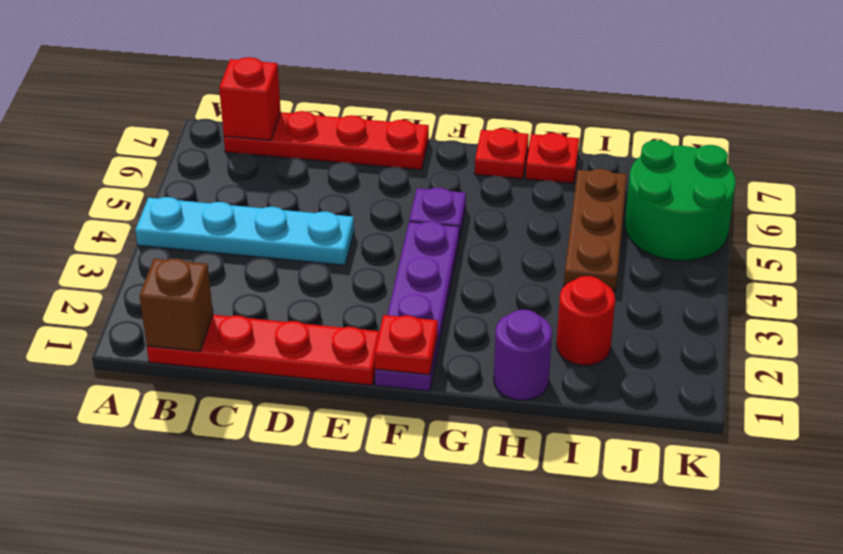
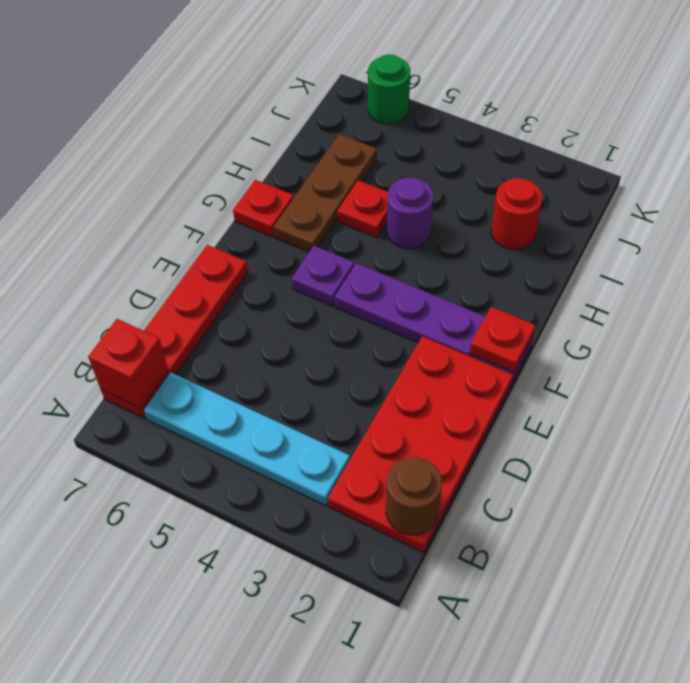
cyan plate A4:D4 level 1 -> cyan plate B3:B6 level 1
red plate B1:E1 level 1 -> red plate B1:E2 level 1
brown brick B1 level 2 -> brown round brick B1 level 2
purple round brick H1 level 1 -> purple round brick H4 level 1
red plate H7 level 1 -> red plate H5 level 1
brown plate I4:I6 level 1 -> brown plate G6:I6 level 1
green round brick J5:K6 level 1 -> green round brick K6 level 1

